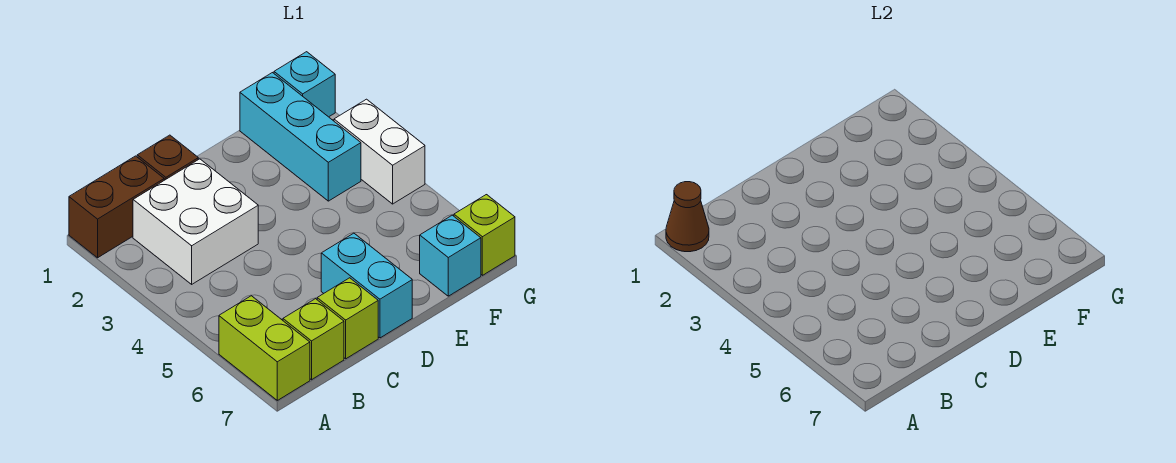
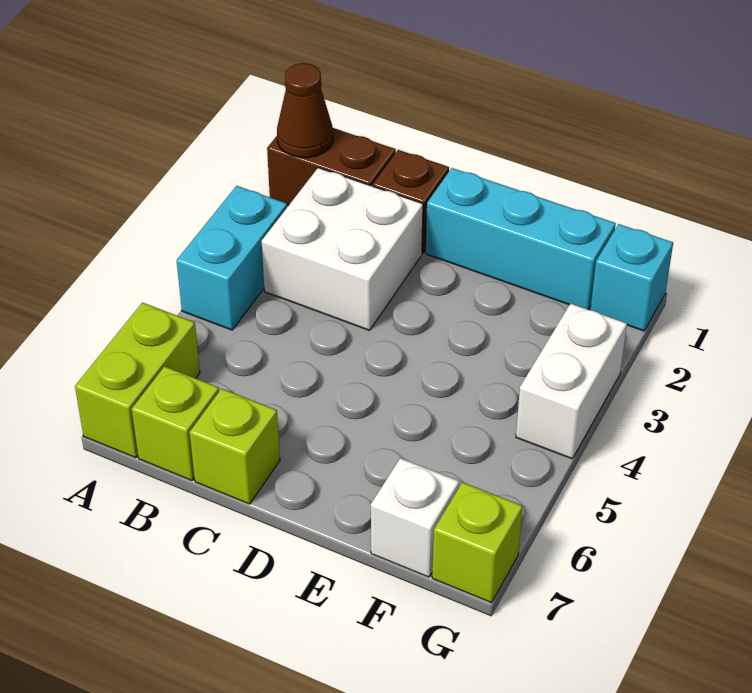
cyan brick D6:D7 level 1 -> cyan brick A3:A4 level 1
cyan brick F1:F3 level 1 -> cyan brick D1:F1 level 1
cyan brick F7 level 1 -> white brick F7 level 1

